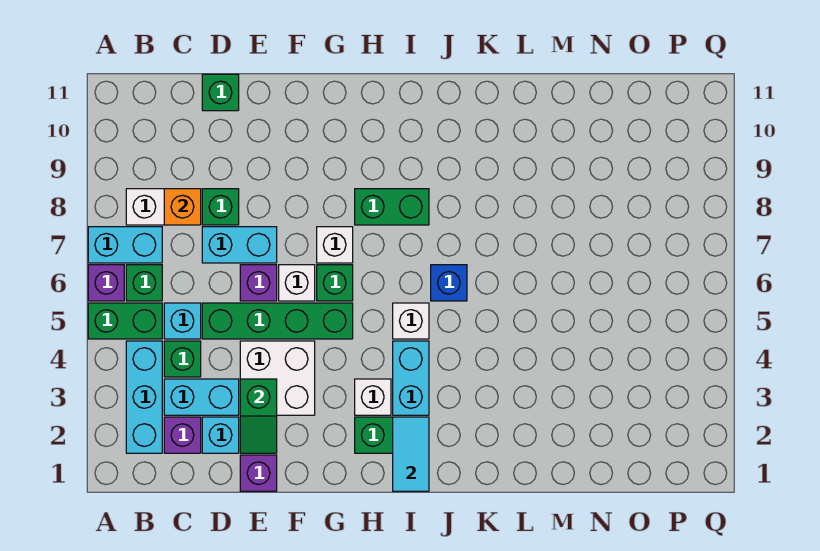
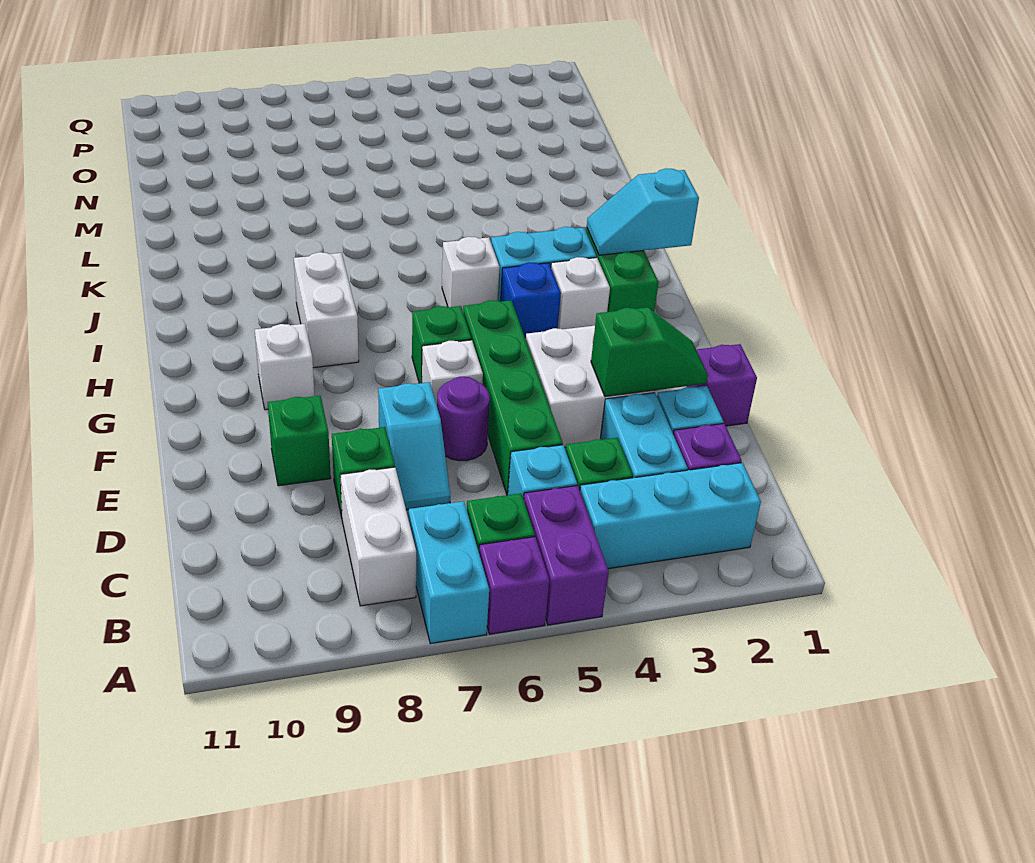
green brick A5:B5 level 1 -> purple brick A5:B5 level 1
orange brick C8 level 2 -> none
cyan brick D7:E7 level 1 -> cyan slope D7:E7 level 1 top E
green brick D11 level 1 -> green brick E9 level 1
purple brick E6 level 1 -> purple round brick E6 level 1
white brick G7 level 1 -> white brick G9 level 1
green brick H8:I8 level 1 -> white brick H8:I8 level 1
cyan tile I1:I2 level 2 -> cyan slope I1:I2 level 2 top 1
blue brick J6 level 1 -> blue brick H4 level 1

